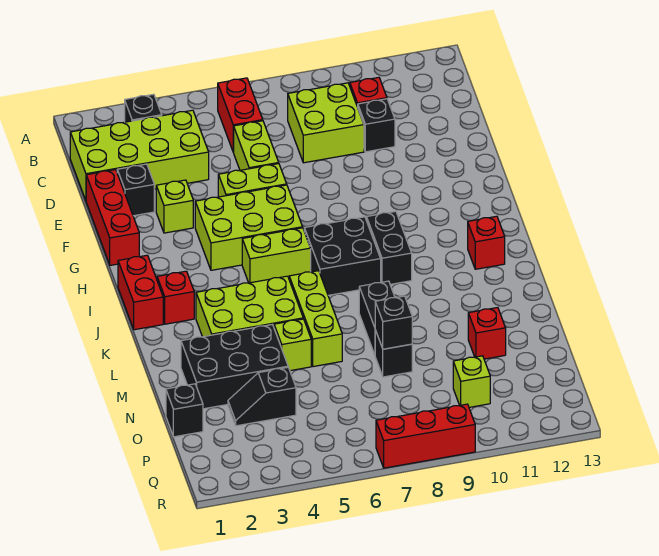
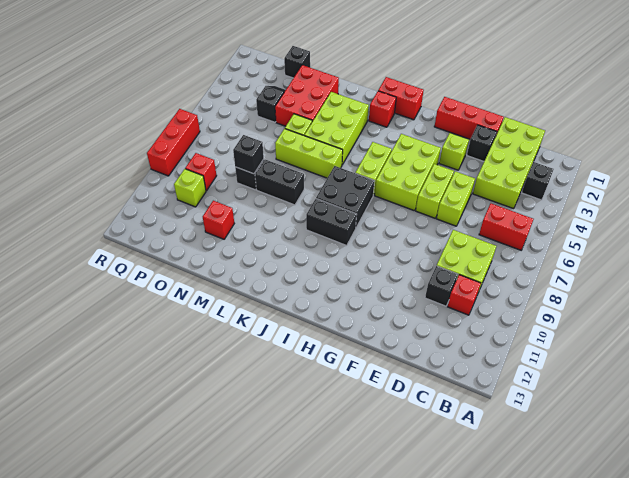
lime brick D6:E6 level 1 -> lime brick E5:E6 level 1
red brick J12 level 1 -> red brick P9 level 1
black brick M2:N4 level 1 -> red brick M2:N4 level 1

